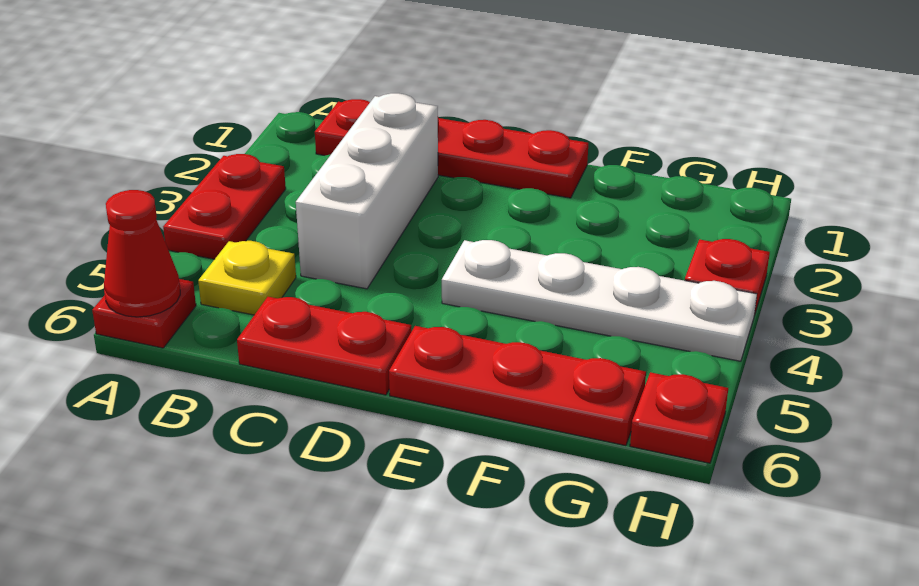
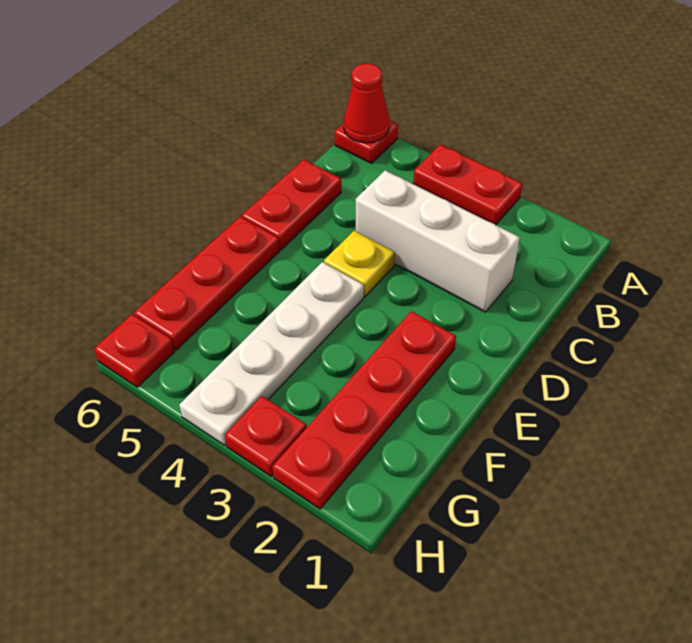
red plate B1:E1 level 1 -> red plate E2:H2 level 1
yellow plate B5 level 1 -> yellow plate D4 level 1

